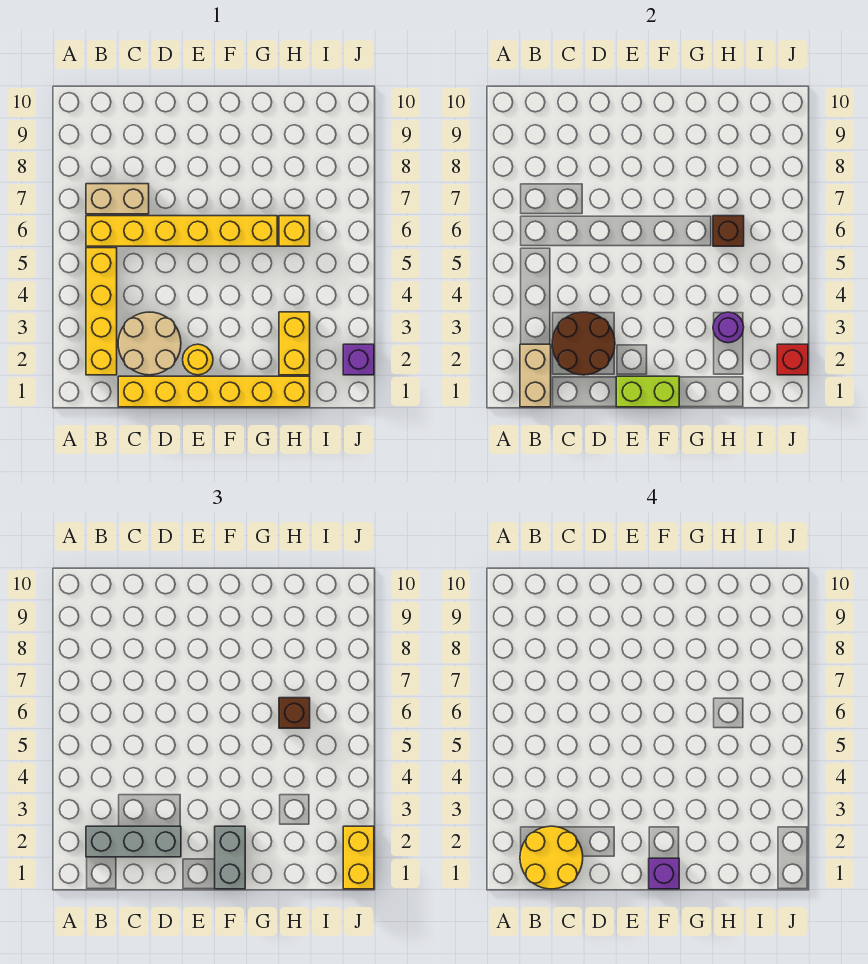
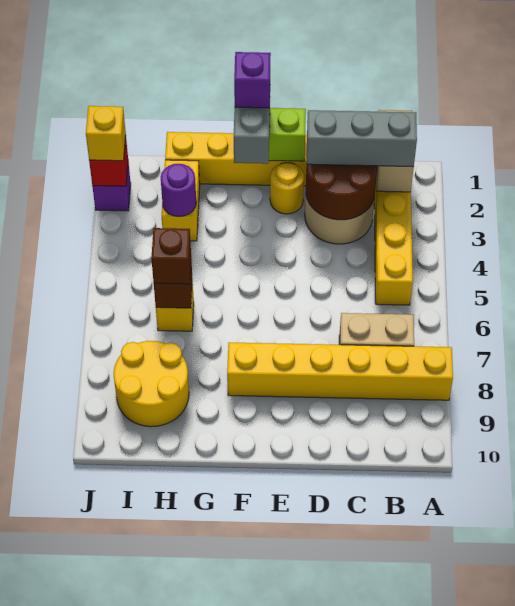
yellow round brick B1:C2 level 4 -> yellow round brick H8:I9 level 1
yellow brick B6:G6 level 1 -> yellow brick A8:F8 level 1
yellow brick J1:J2 level 3 -> yellow brick J2 level 3

